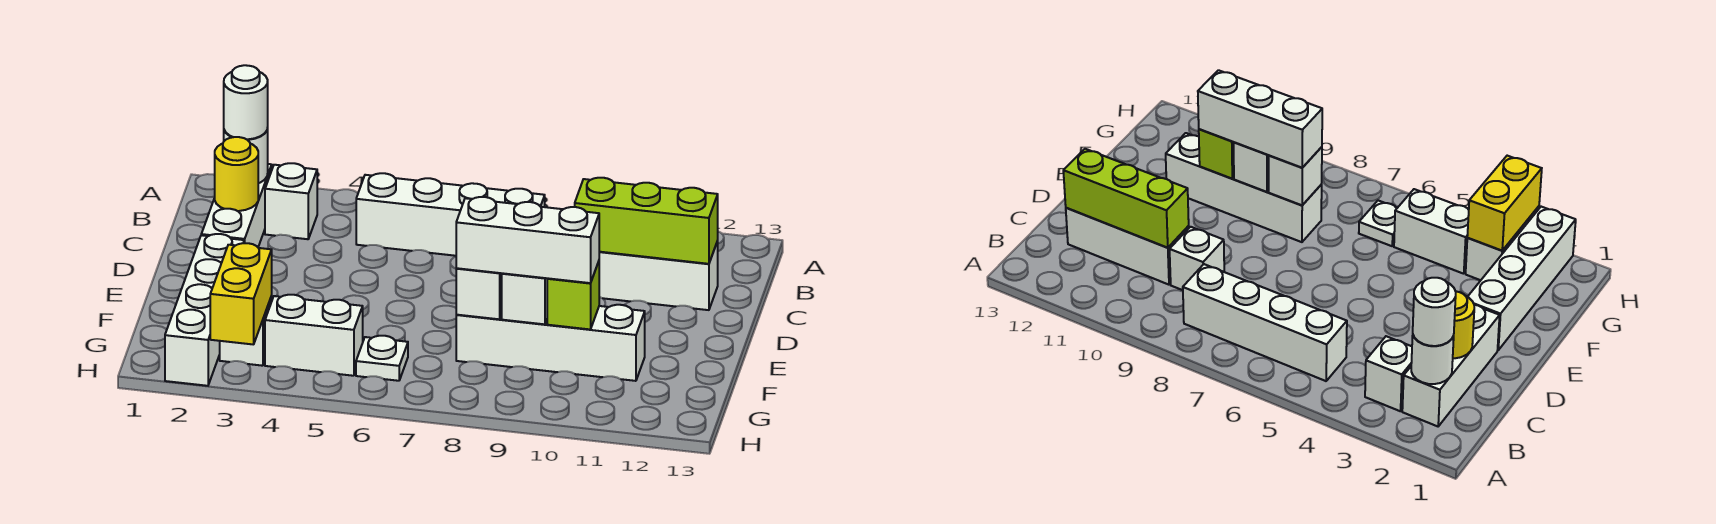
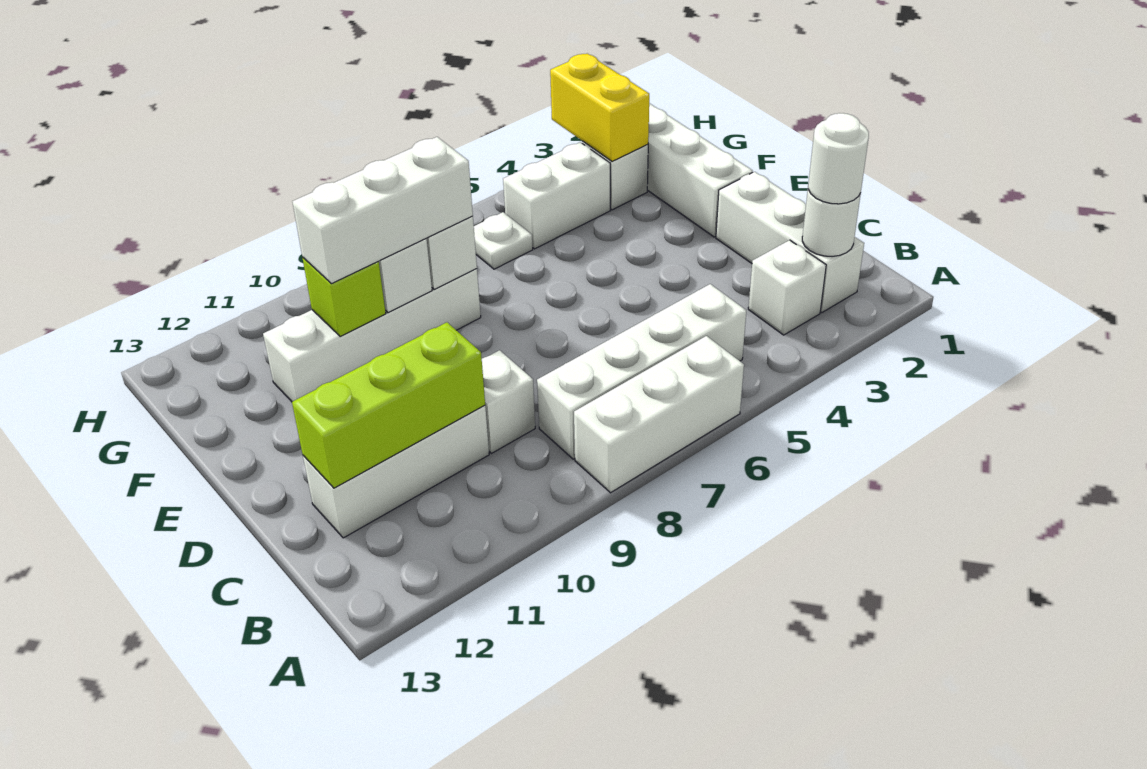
none -> white brick A6:A8 level 1
yellow round brick C2 level 2 -> none

